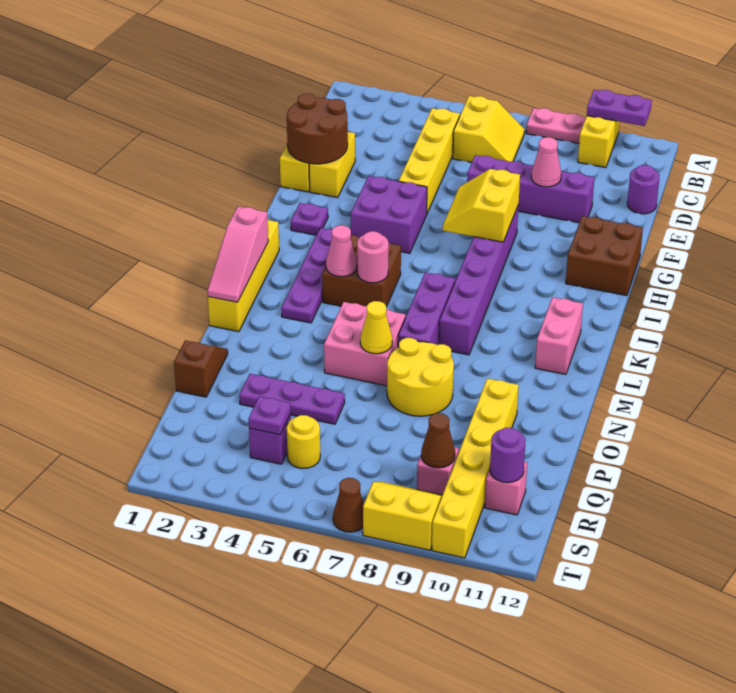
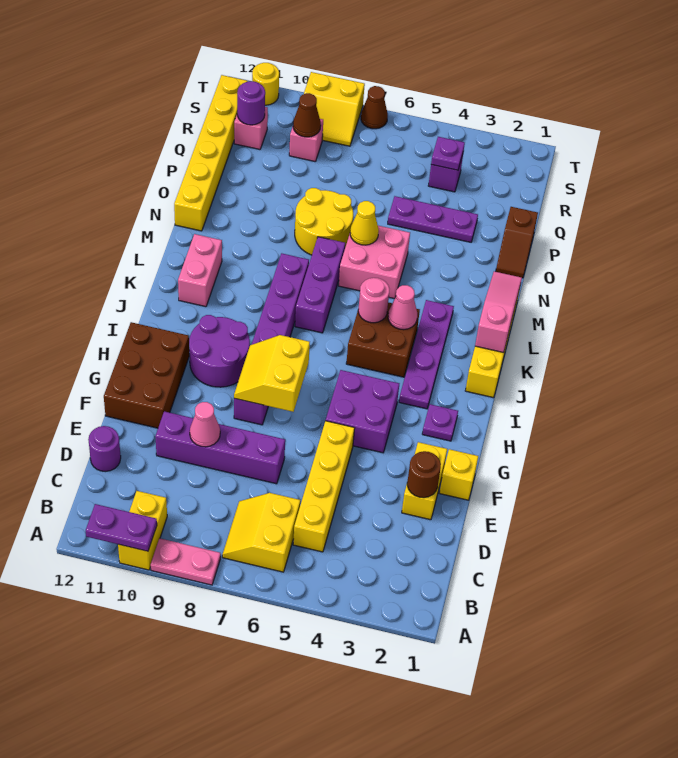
brown round brick E1:F2 level 2 -> brown round brick E2 level 2
yellow slope G7:H8 level 2 top 8 -> yellow slope G7:H8 level 2 top 7
brown brick G11:H12 level 1 -> brown brick F11:H12 level 1
none -> purple round brick H9:I10 level 1
yellow brick O10:T10 level 1 -> yellow brick N12:S12 level 1
yellow round brick R5 level 1 -> yellow round brick T11 level 1

